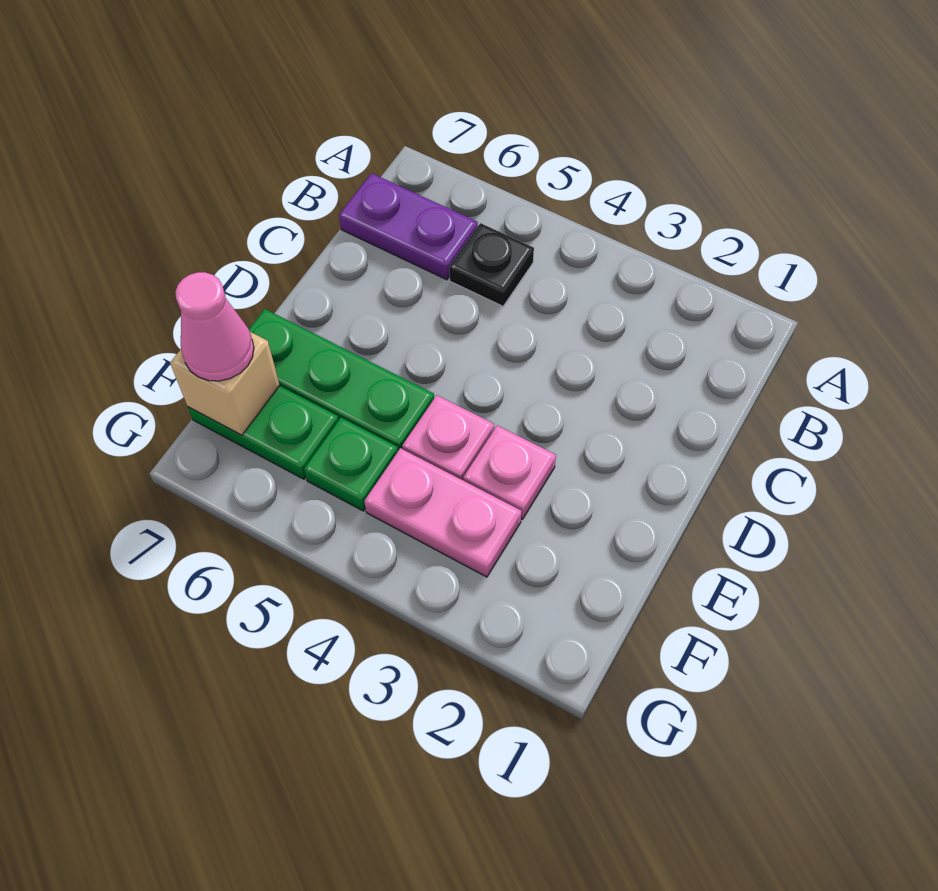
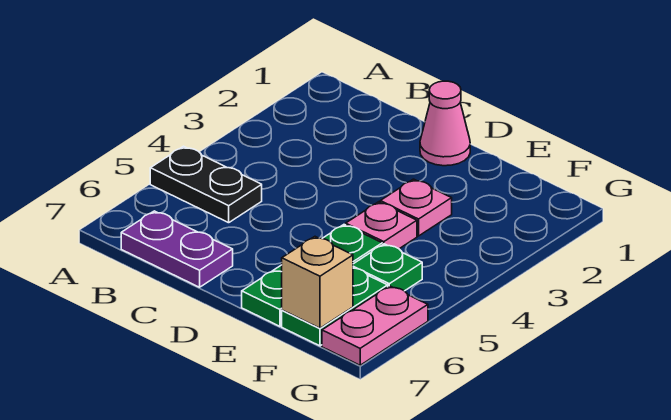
black plate B5 level 1 -> black plate A5:B5 level 1
purple plate B6:B7 level 1 -> purple plate B7:C7 level 1
pink plate F3:F4 level 1 -> pink plate G6:G7 level 1
pink cone F7 level 3 -> pink cone D1 level 1

